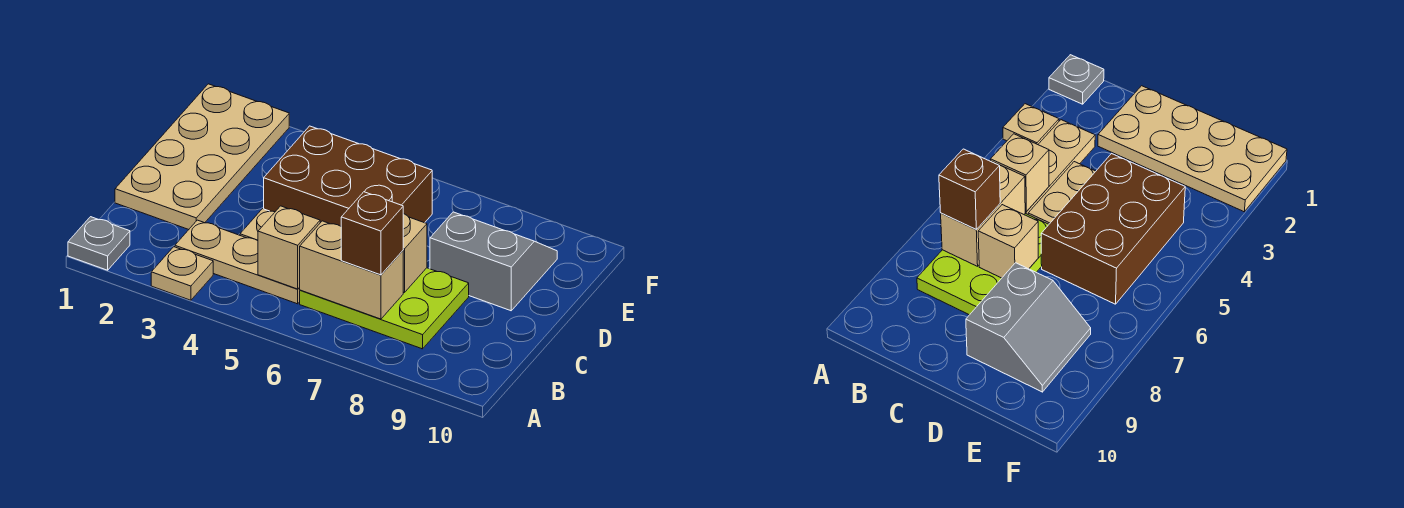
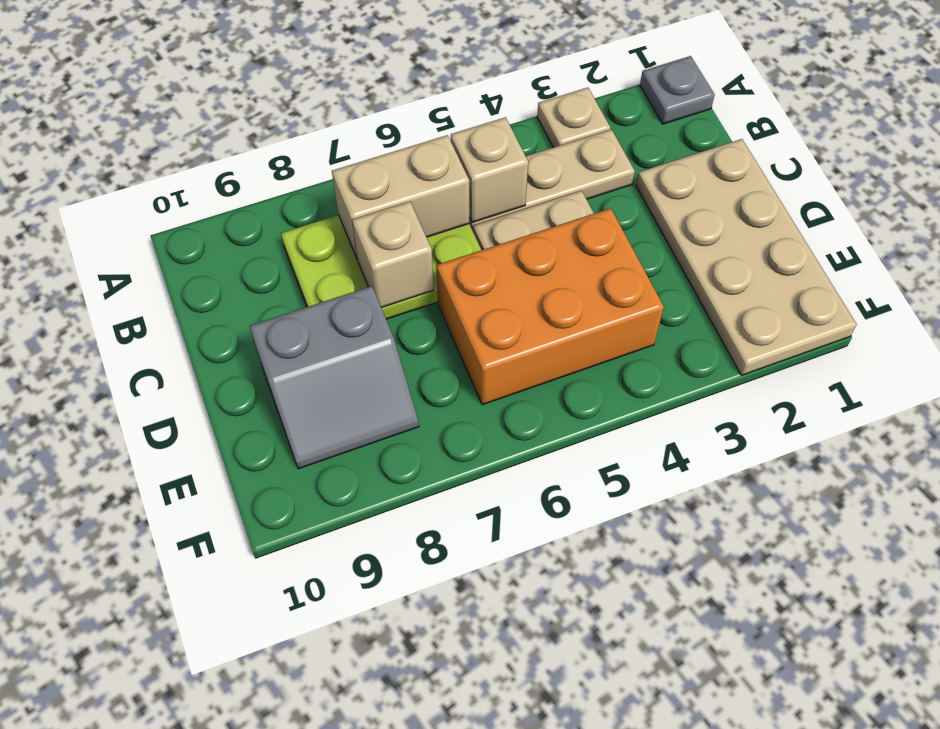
brown brick B7 level 3 -> none
brown brick D4:E6 level 1 -> orange brick D4:E6 level 1

